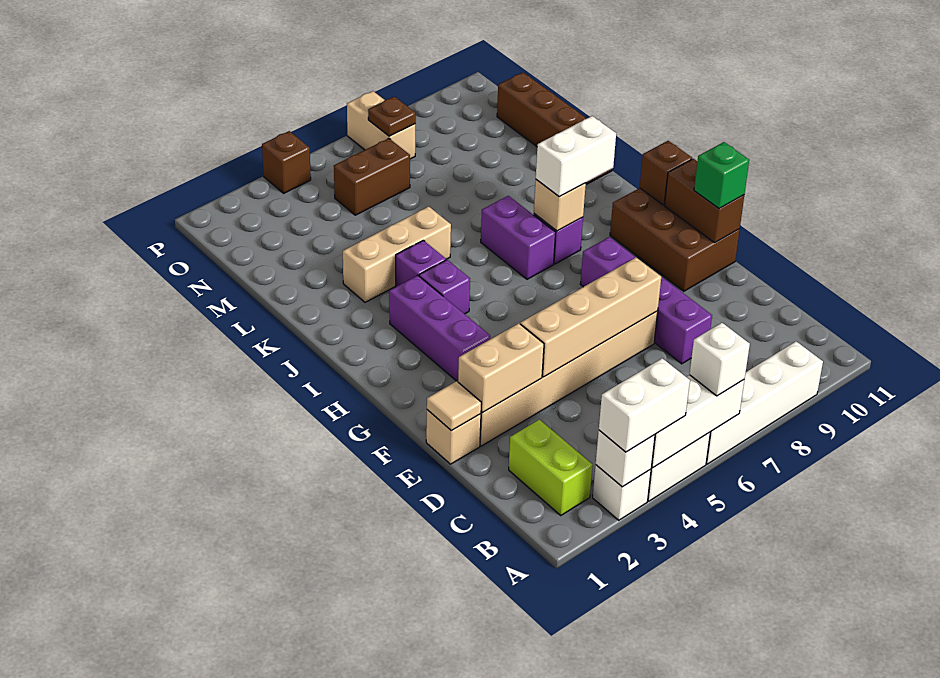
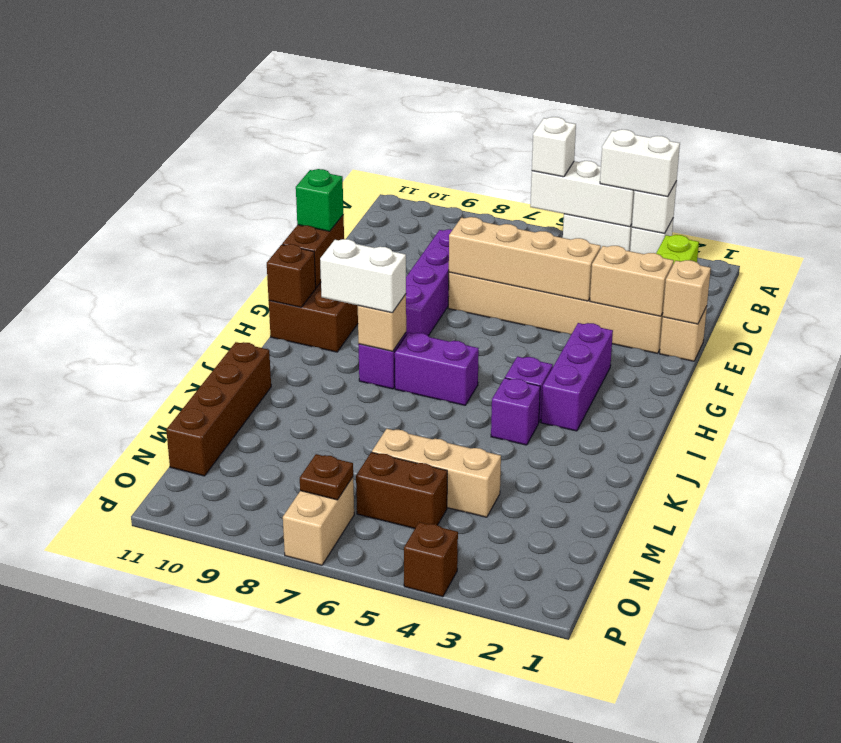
white brick A6:A9 level 1 -> none
tan tile E1 level 2 -> tan brick E1 level 2
purple brick I7:J7 level 1 -> purple brick I6:I7 level 1
tan brick K3:K5 level 1 -> tan brick M4:M6 level 1

